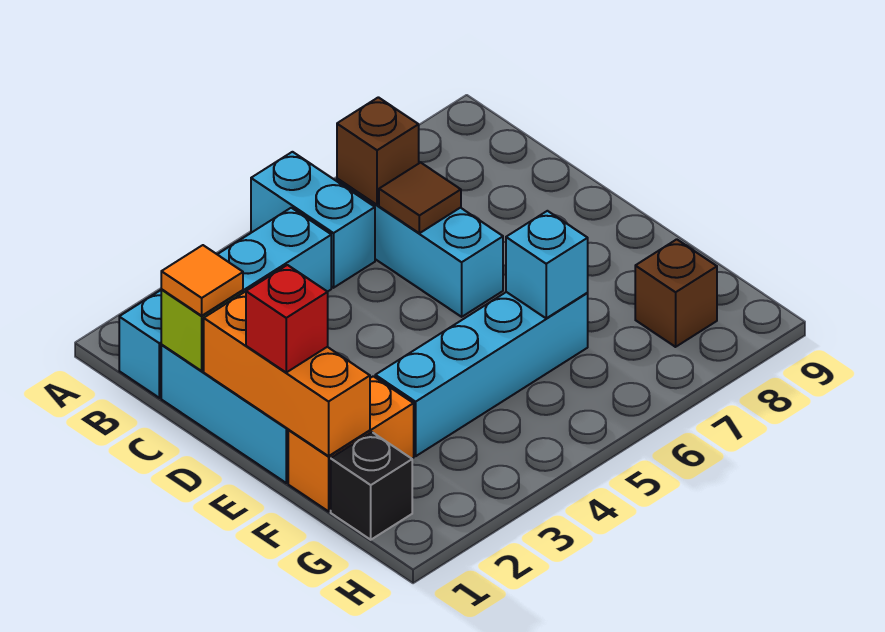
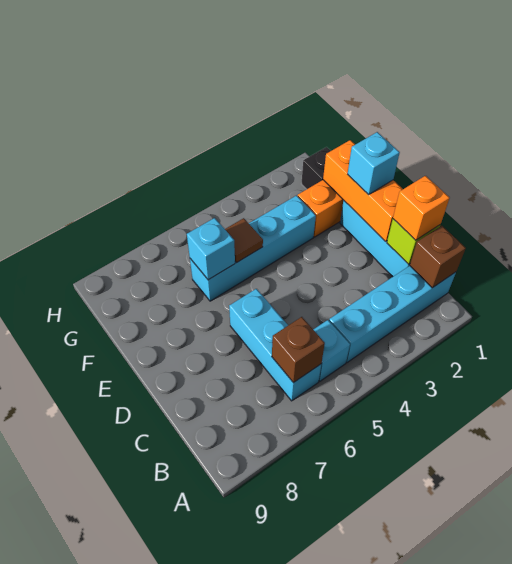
cyan brick A5:B5 level 1 -> cyan brick B5 level 1
orange tile C1 level 3 -> orange brick C1 level 3
brown tile C6 level 2 -> brown tile F5 level 2
red brick E1 level 3 -> cyan brick E1 level 3
brown brick G8 level 1 -> brown brick B1 level 2

